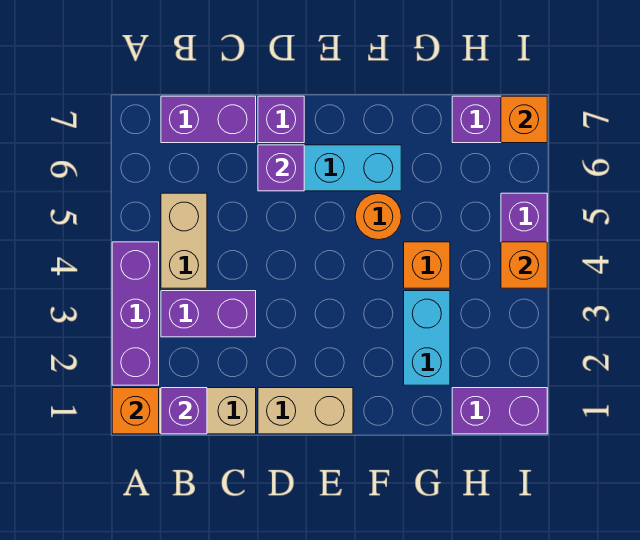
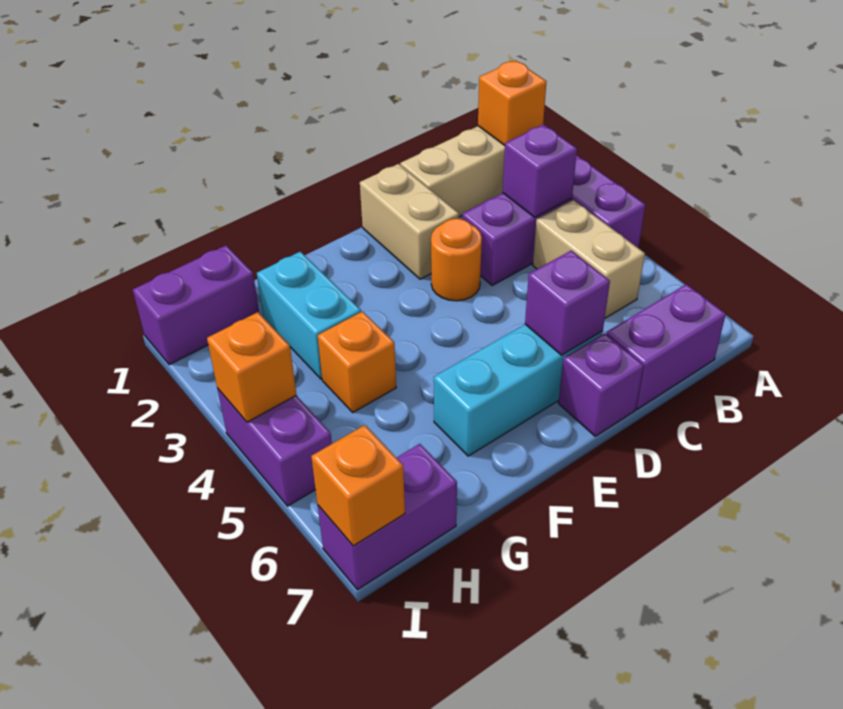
purple brick B1 level 2 -> purple brick B3 level 2
tan brick D1:E1 level 1 -> tan brick D1:D2 level 1
orange round brick F5 level 1 -> orange round brick D3 level 1

